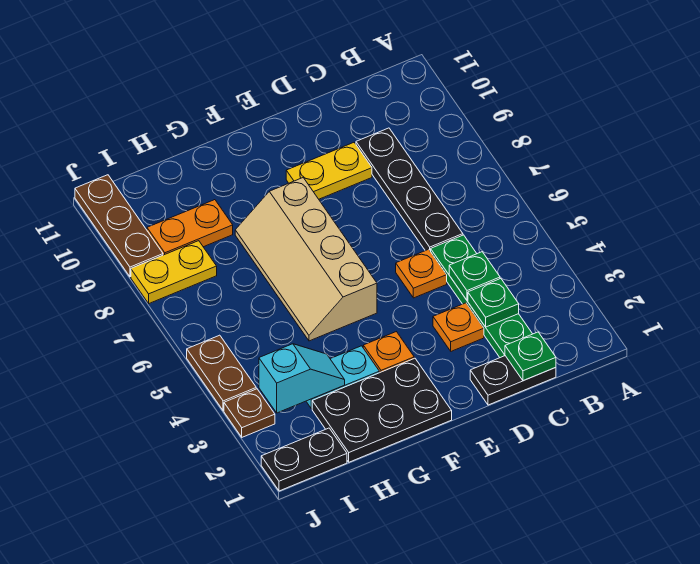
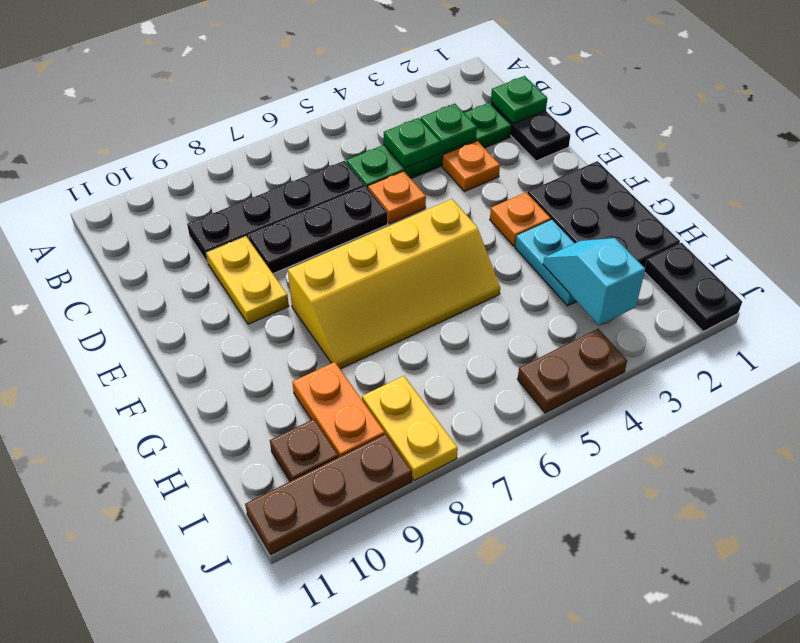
none -> black plate D6:D8 level 1
tan slope F5:G8 level 1 top F -> yellow slope F5:G8 level 1 top F
brown plate J3 level 1 -> brown plate I10 level 1

